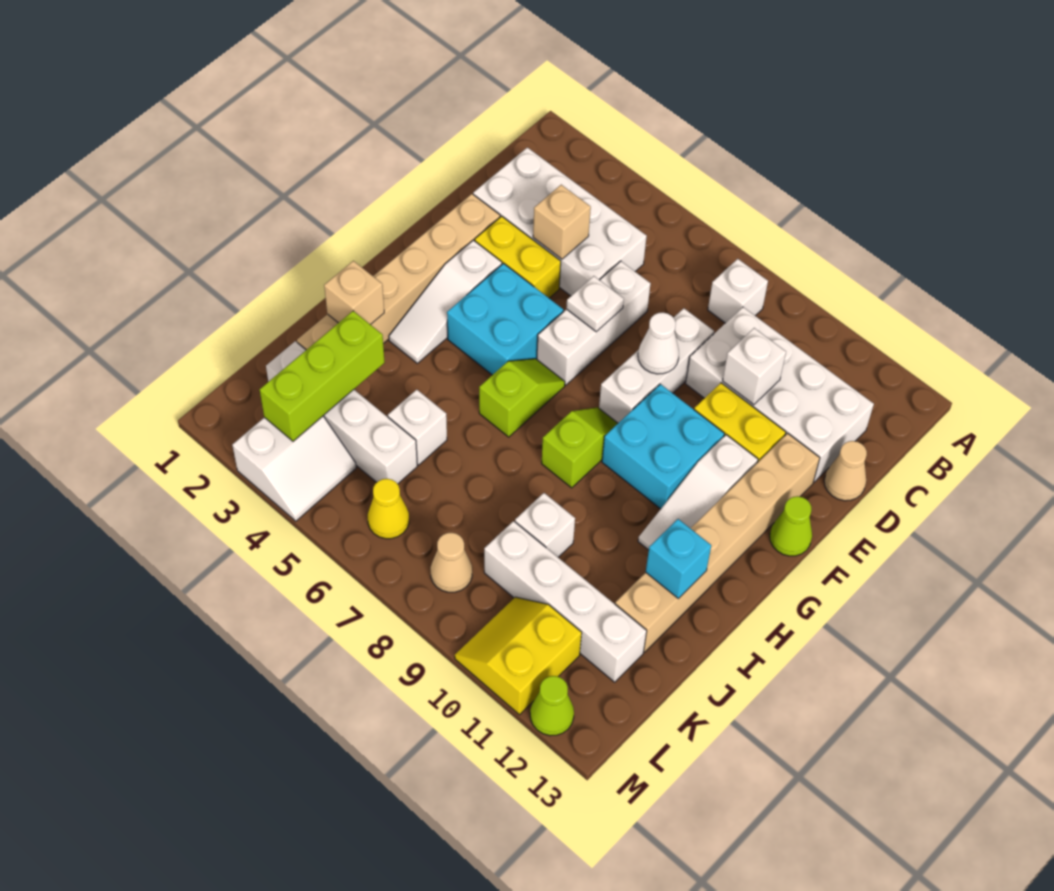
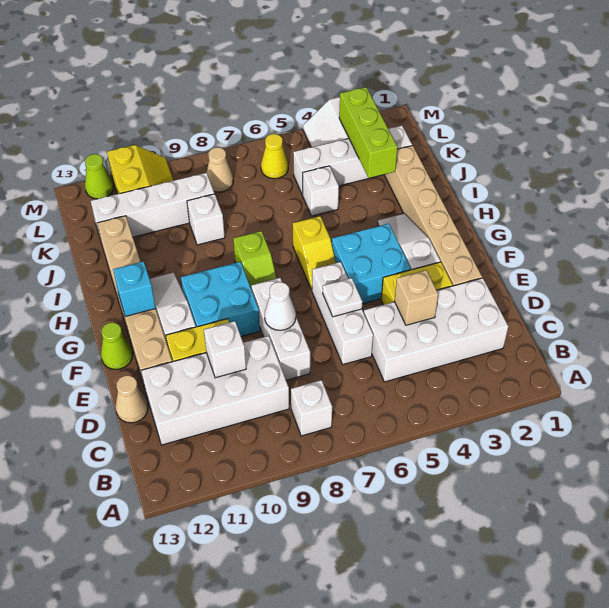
lime slope G6:H6 level 1 top H -> yellow slope G6:H6 level 1 top H
tan brick I2 level 2 -> none
cyan brick I12 level 2 -> cyan brick G12 level 2

